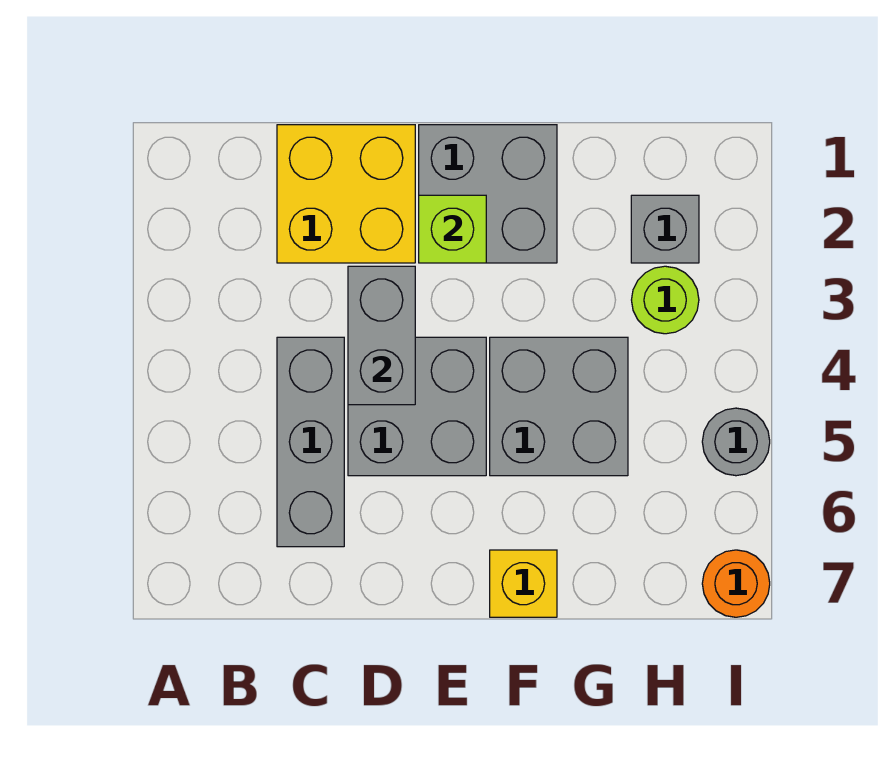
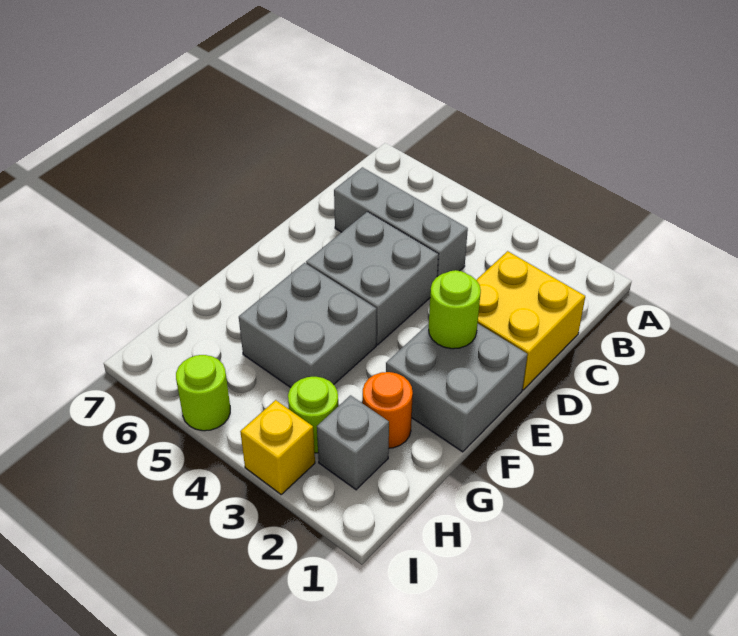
grey brick D3:D4 level 2 -> none
lime brick E2 level 2 -> lime round brick E2 level 2
yellow brick F7 level 1 -> yellow brick I3 level 1
grey round brick I5 level 1 -> lime round brick I5 level 1
orange round brick I7 level 1 -> orange round brick G2 level 1

